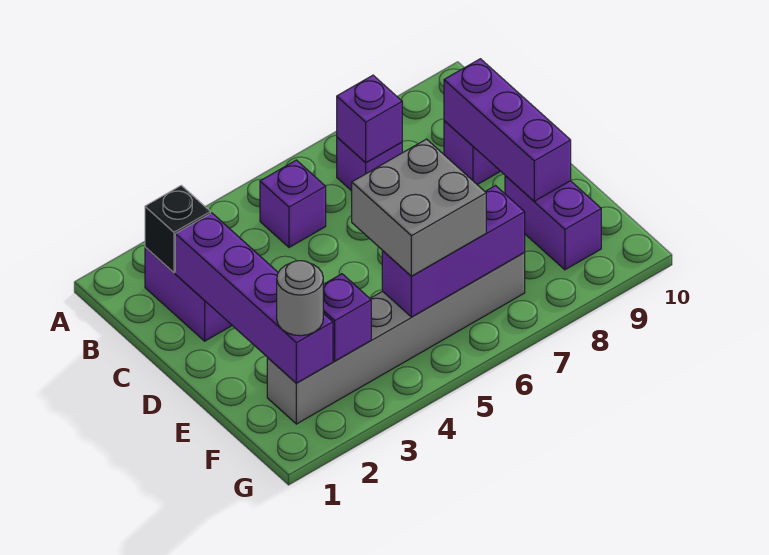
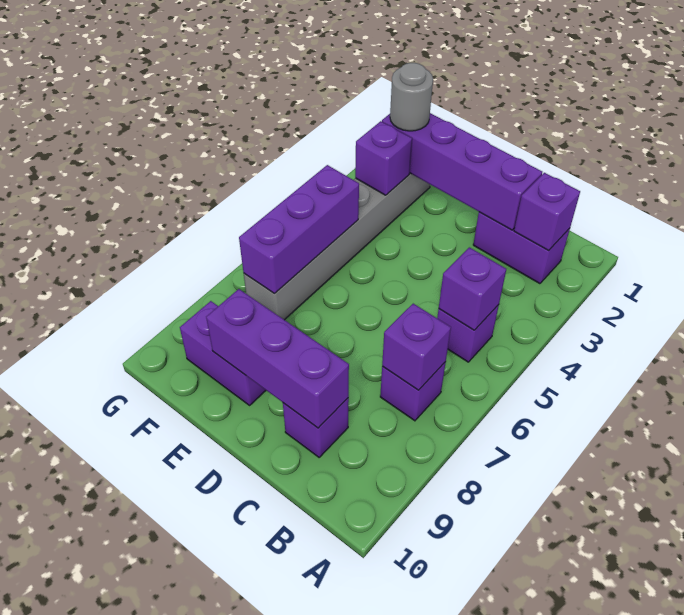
black brick B2 level 2 -> purple brick B2 level 2
none -> purple brick B5 level 2
grey brick E5:F6 level 3 -> none

